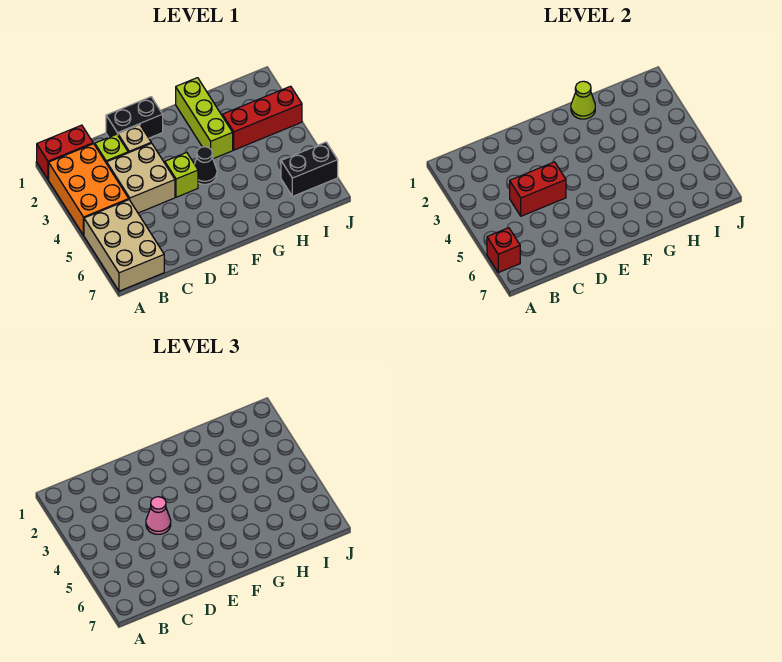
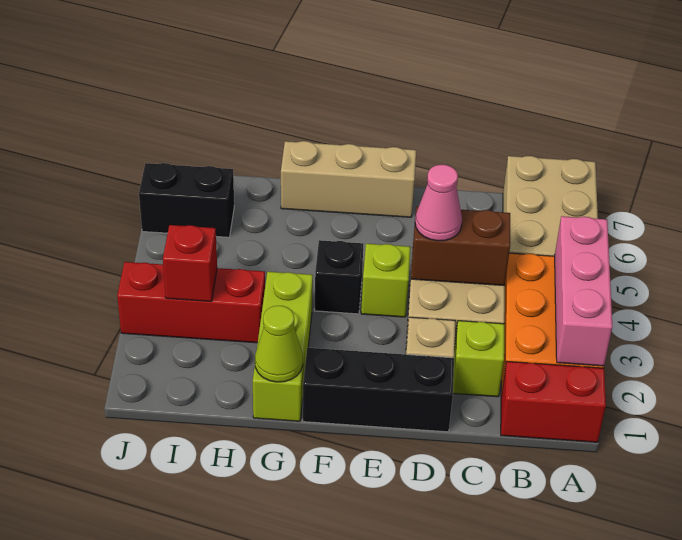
none -> pink brick A2:A4 level 2
red brick A6 level 2 -> red brick I3 level 2
red brick C4:D4 level 2 -> brown brick C4:D4 level 2
black brick D1:E1 level 1 -> black brick D1:F1 level 1
none -> tan brick E7:G7 level 1
black cone F4 level 1 -> black brick F4 level 1

